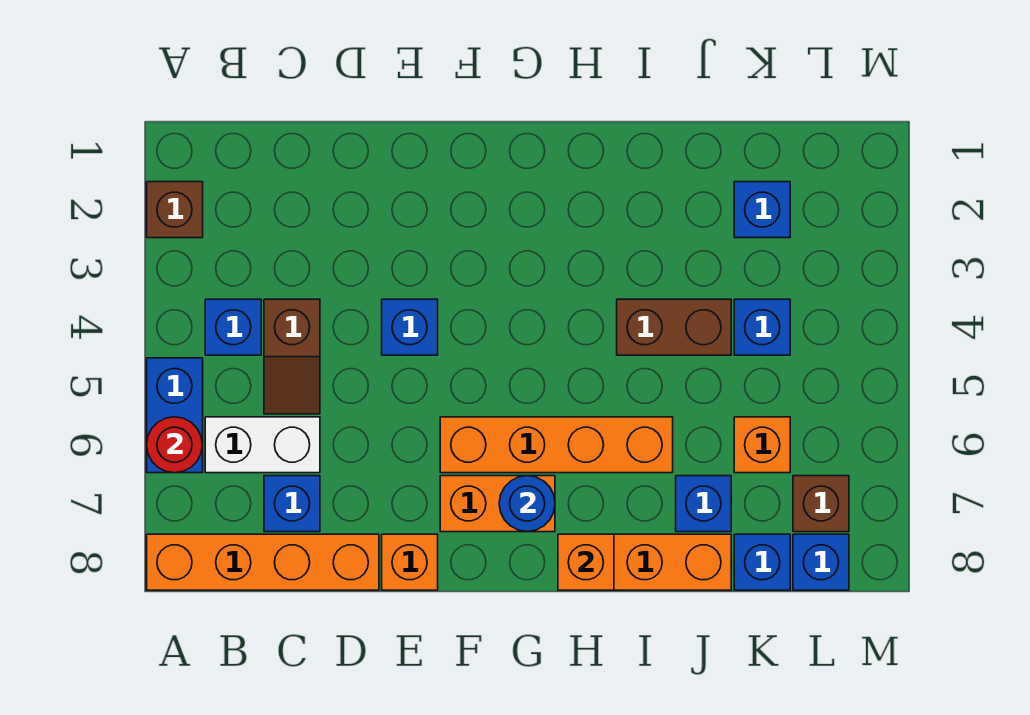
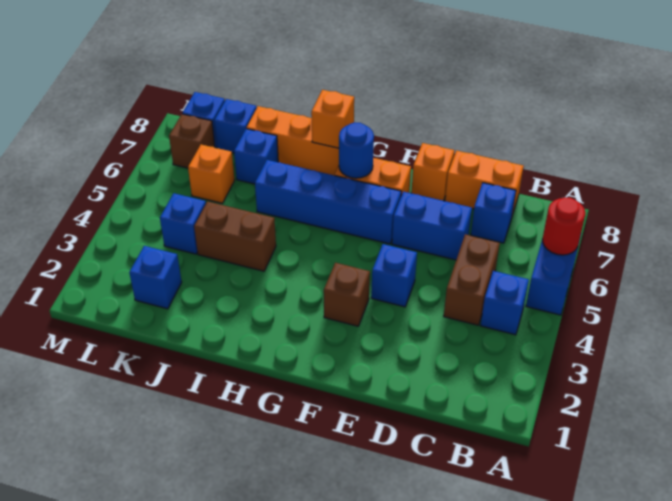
brown brick A2 level 1 -> brown brick F3 level 1
orange brick A8:D8 level 1 -> orange brick C8:D8 level 1
white brick B6:C6 level 1 -> none
brown slope C4:C5 level 1 top 4 -> brown brick C4:C5 level 1
none -> blue brick D6:E6 level 1
orange brick F6:I6 level 1 -> blue brick F6:I6 level 1

